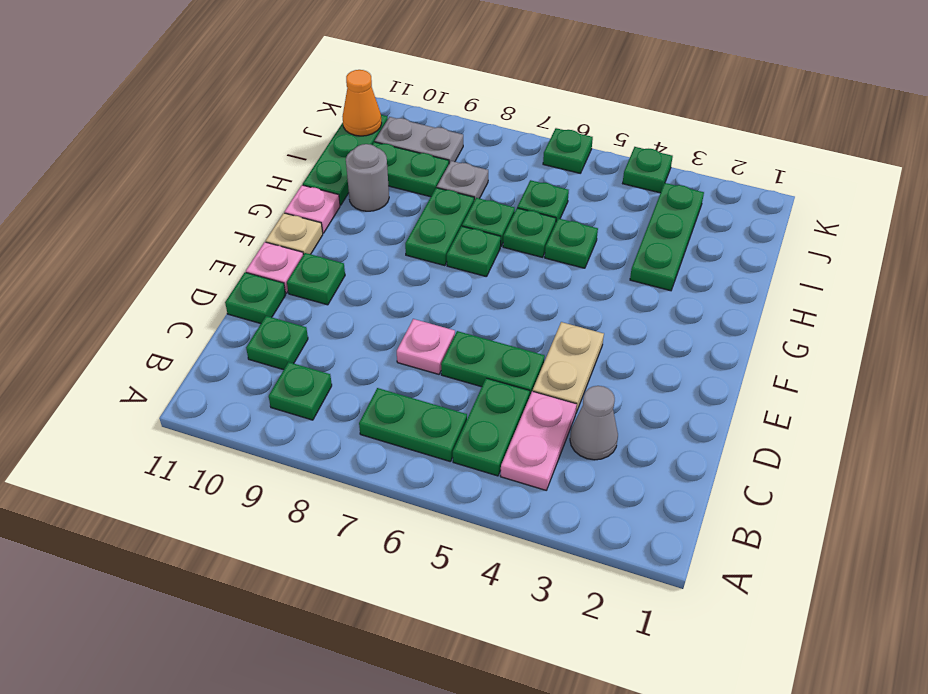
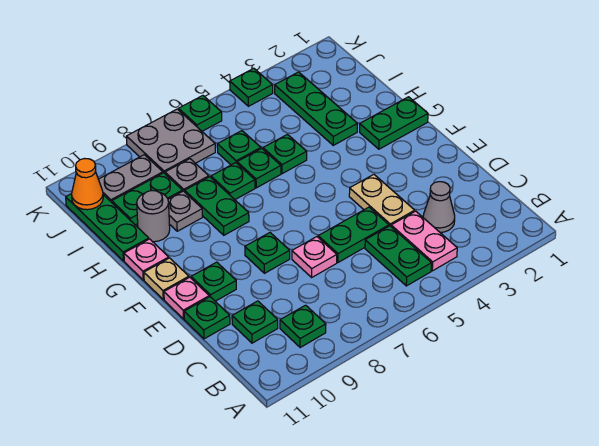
green plate B6:B7 level 1 -> green plate G1:G2 level 1
green plate G7 level 1 -> green plate E8 level 1
none -> grey plate H9 level 1
none -> grey plate J7:K8 level 1

